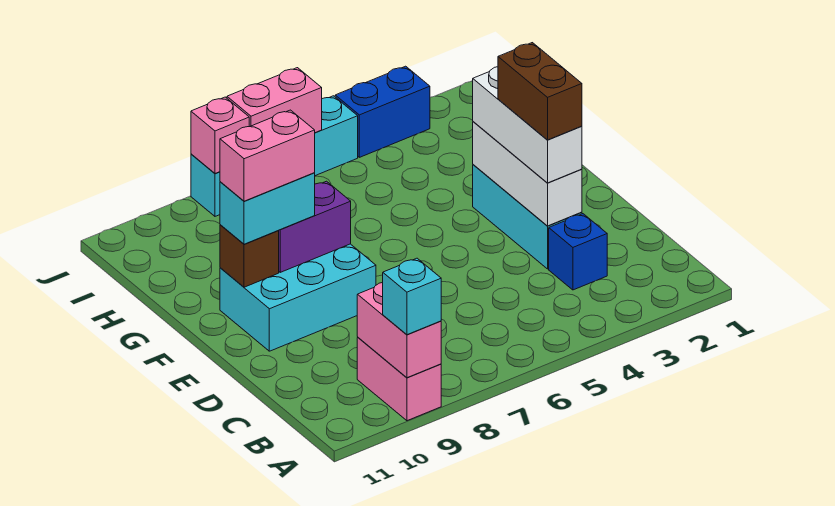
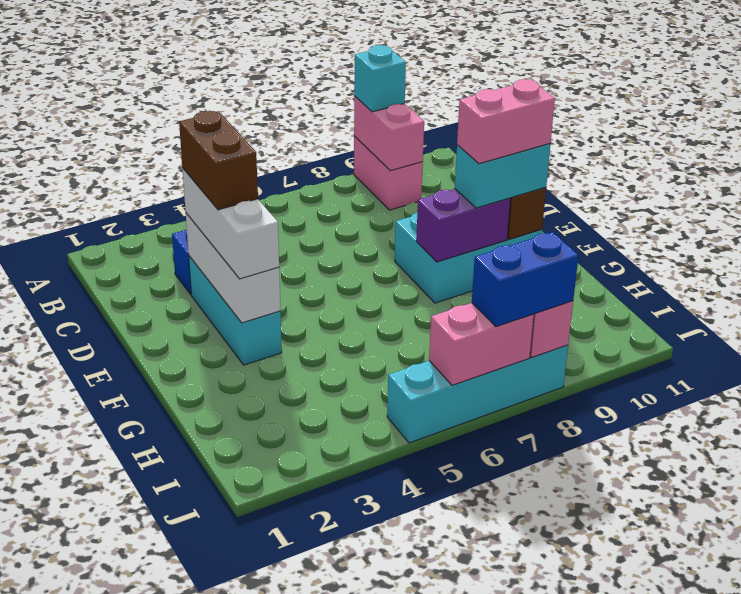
blue brick J3:J4 level 1 -> blue brick J7:J8 level 3

